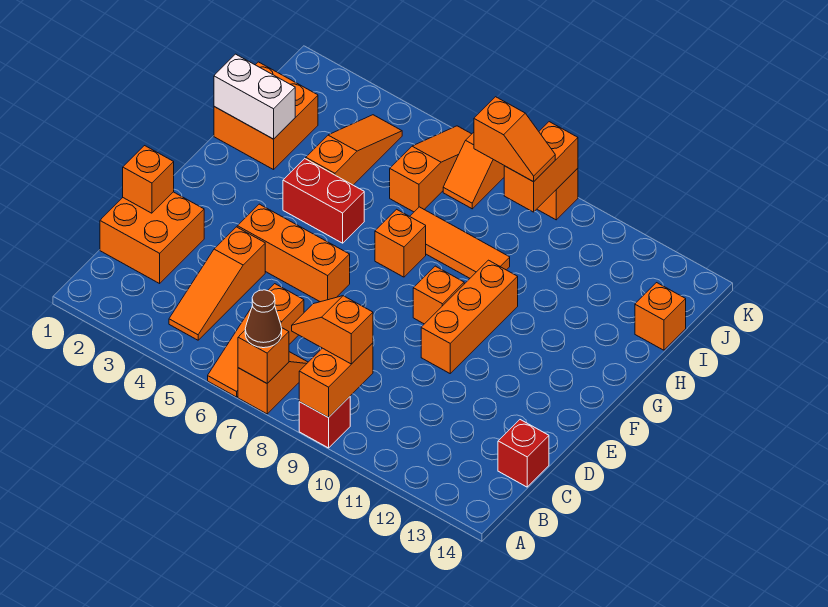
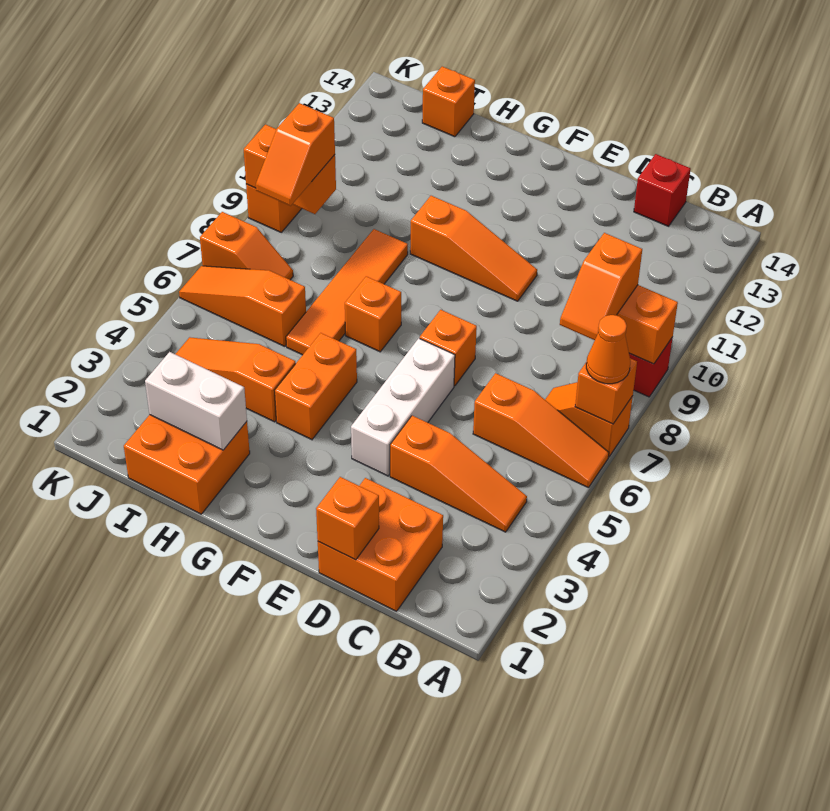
brown cone A7 level 3 -> orange cone A7 level 3
orange brick E4:E6 level 1 -> white brick E4:E6 level 1
orange brick E10:G10 level 1 -> orange slope E10:G10 level 1 top G
orange brick F9 level 1 -> orange brick E7 level 1
red brick G4:G5 level 1 -> orange brick G4:G5 level 1
white brick H1:H2 level 2 -> white brick H2:I2 level 2
orange tile H7:H9 level 1 -> orange tile H6:H9 level 1
orange slope J8:J9 level 3 top 8 -> orange slope J8:J9 level 3 top 9

